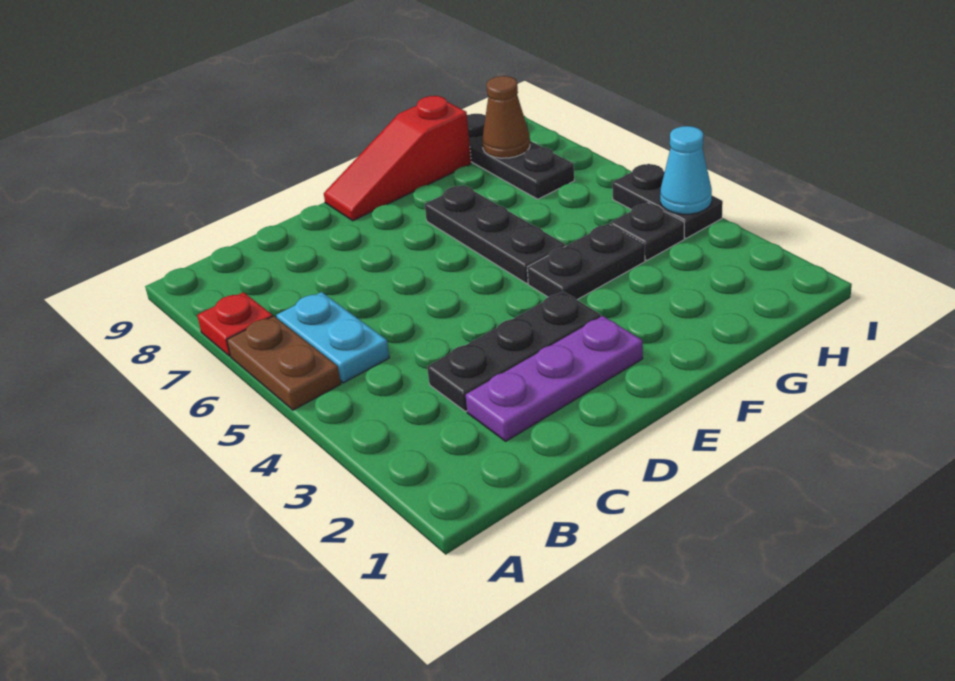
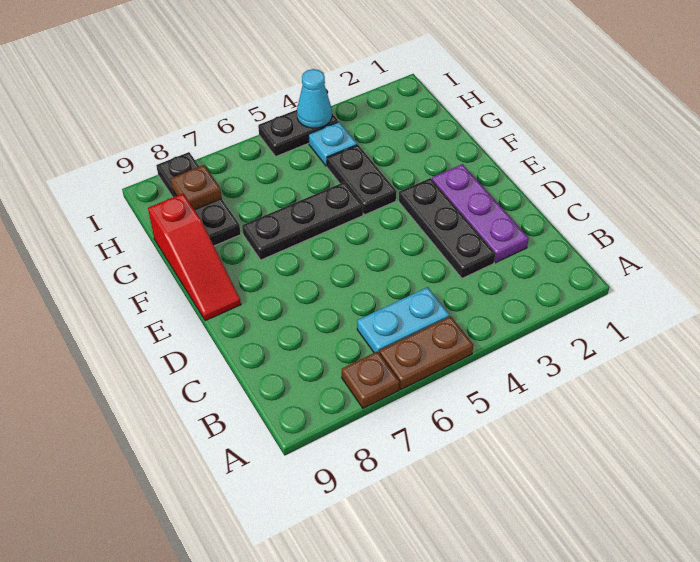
red plate A7 level 1 -> brown plate A7 level 1
black plate H4 level 1 -> cyan plate H4 level 1
black plate H7:H9 level 1 -> black plate G8:I8 level 1
brown cone H8 level 2 -> brown plate H8 level 2

